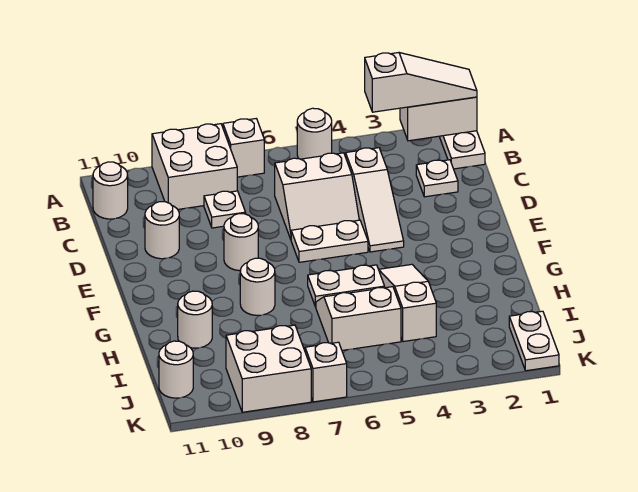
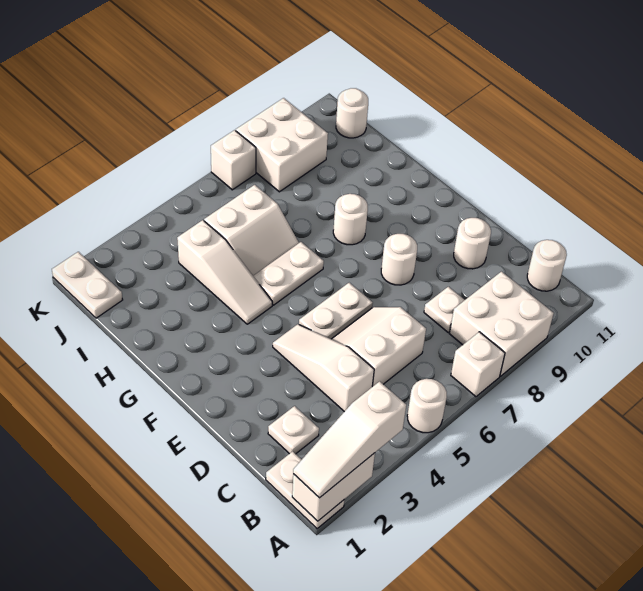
white round brick H10 level 1 -> none

